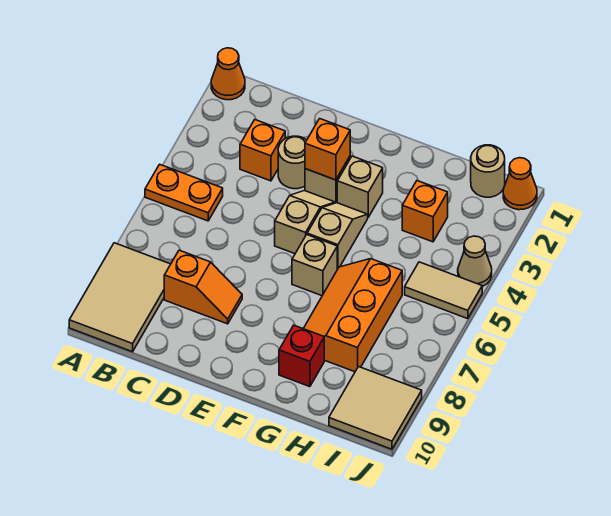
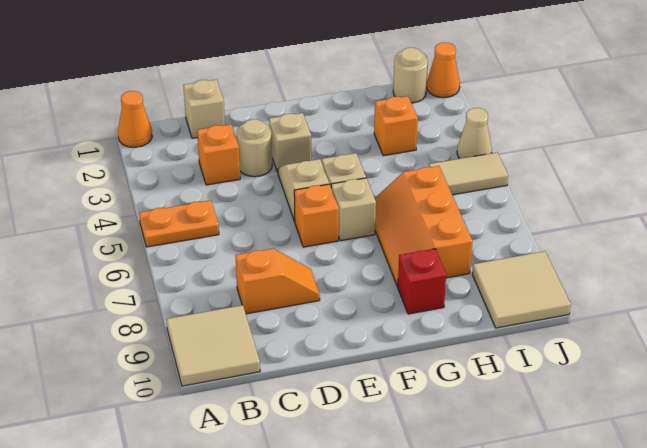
tan tile A8:B10 level 1 -> tan tile A9:B10 level 1
orange brick E3 level 2 -> orange brick E6 level 1
tan brick F3 level 1 -> tan brick C1 level 1

